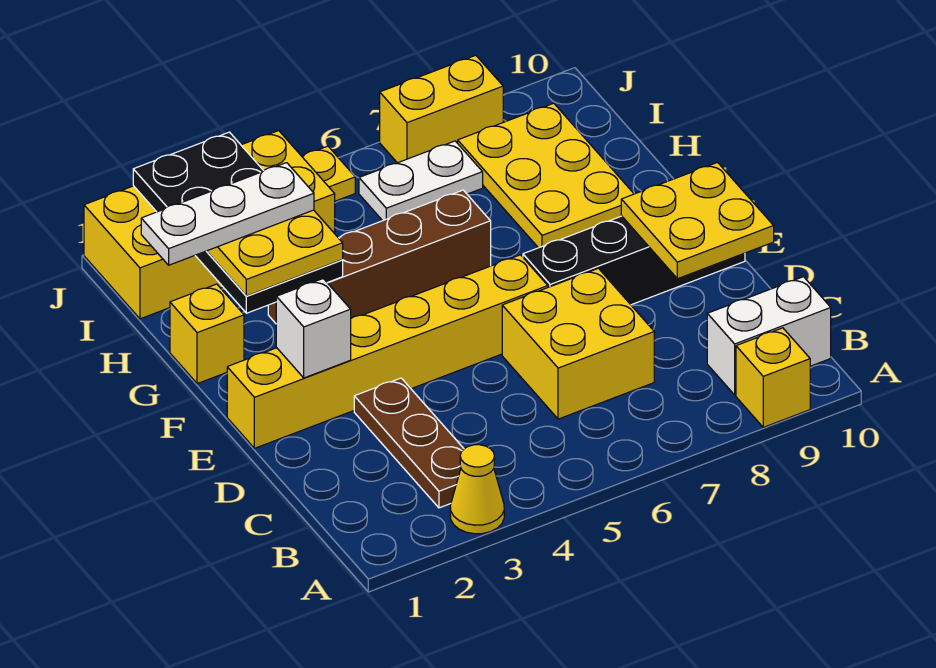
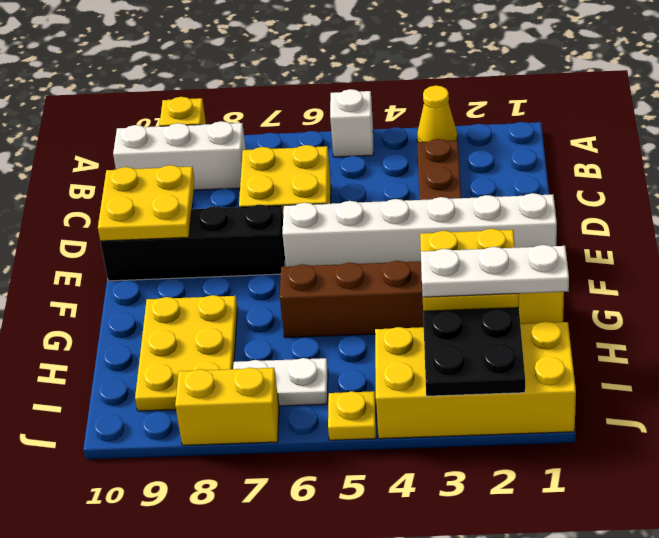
white brick B9:B10 level 1 -> white brick B8:B10 level 1
yellow brick E1:E6 level 1 -> white brick E1:E6 level 1
white brick E2 level 2 -> white brick A5 level 1

